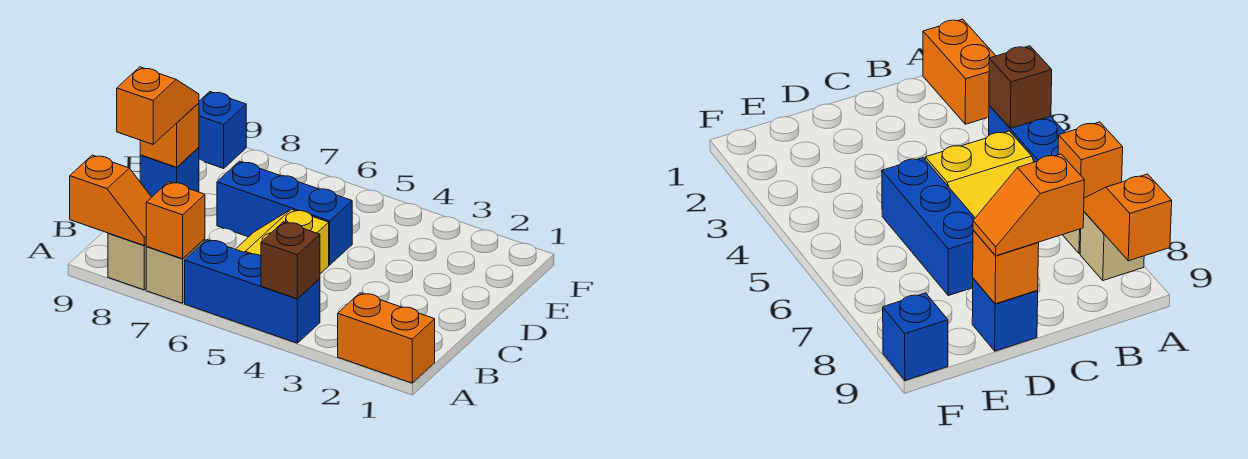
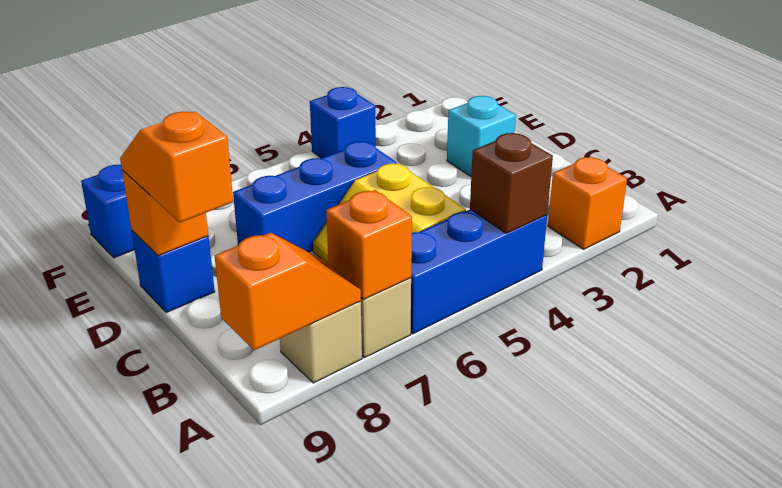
orange brick A1:A2 level 1 -> orange brick A2 level 1
none -> cyan brick D2 level 1
none -> blue brick F4 level 1

